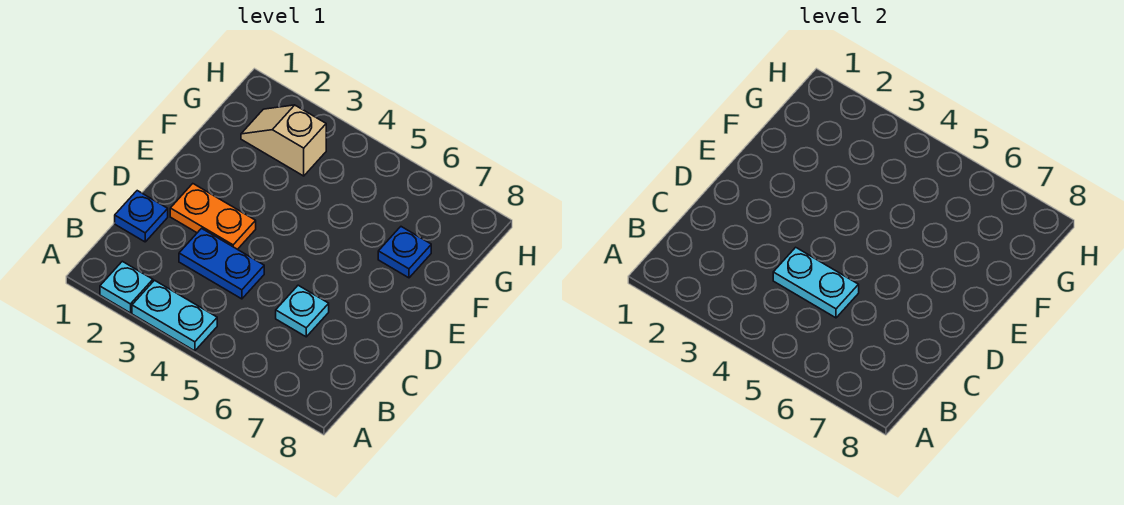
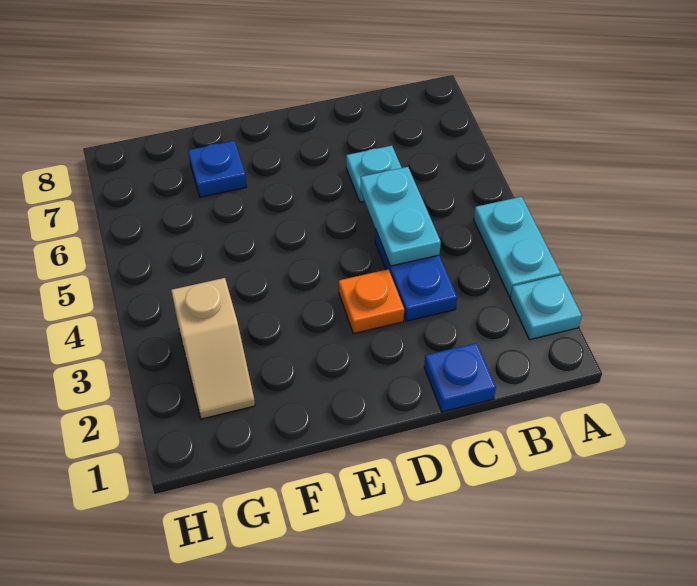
orange plate D2:D3 level 1 -> orange plate D3 level 1

